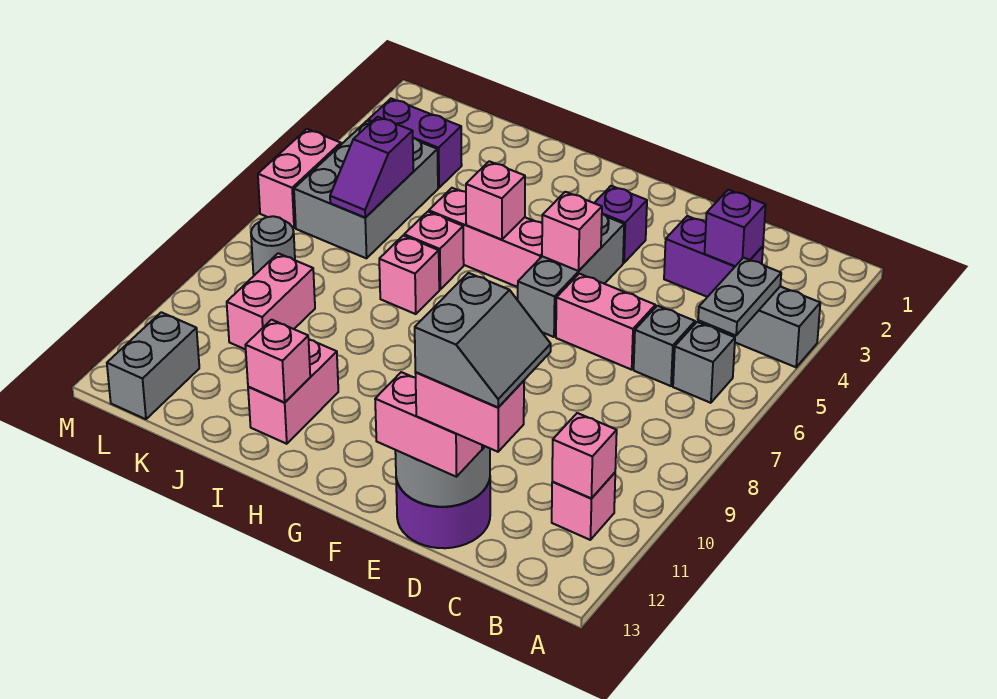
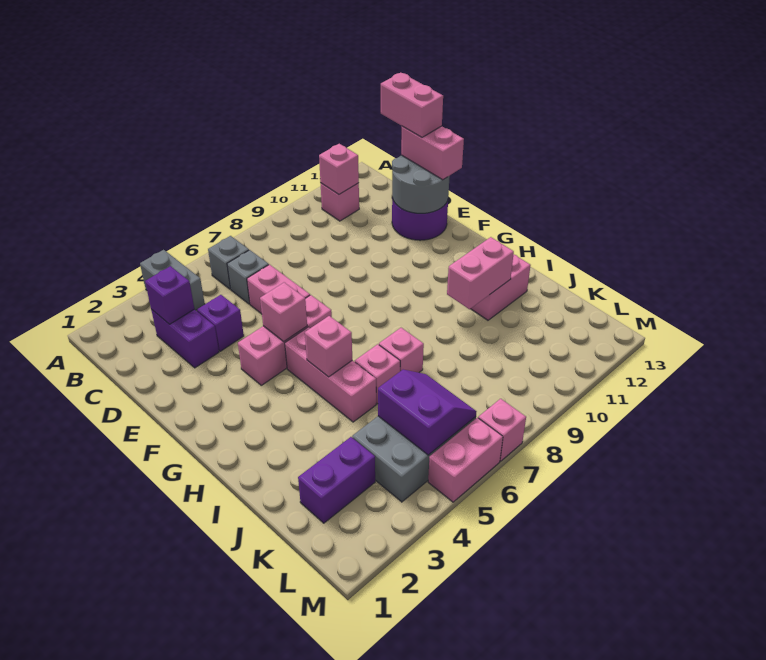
grey plate B4:B5 level 2 -> none
grey slope C12:D13 level 5 top D -> none
purple brick F3 level 1 -> purple brick D4 level 1
grey brick F4:F6 level 1 -> pink brick F4:F6 level 1
pink brick I12 level 2 -> pink brick M7 level 1
purple brick K3:L3 level 1 -> purple brick K2:K3 level 1
purple slope K5:K6 level 2 top 5 -> purple slope K5:L6 level 2 top 5
pink brick K9:K10 level 1 -> pink brick I10:I11 level 2
grey round brick L8 level 1 -> none
grey brick L12:L13 level 1 -> none

